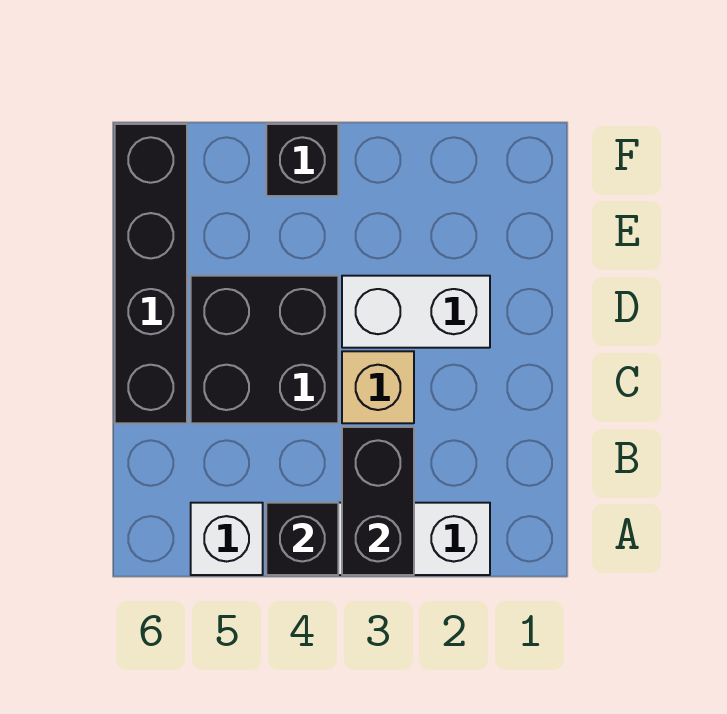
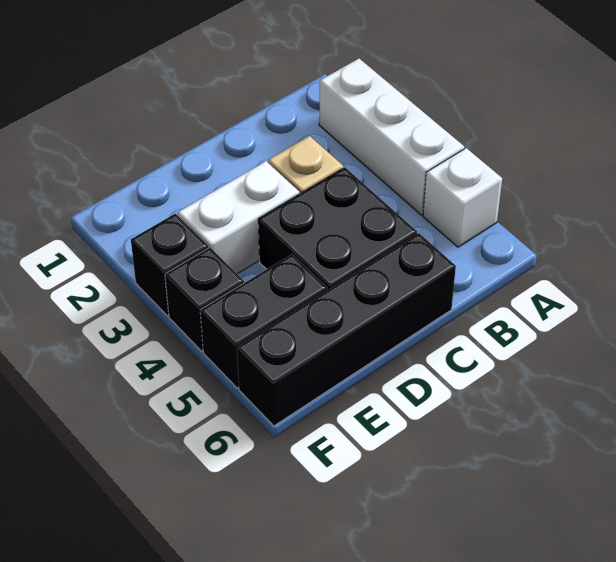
black brick A3:B3 level 2 -> black brick E5:F5 level 1
black brick A4 level 2 -> black brick F3 level 1
white brick D2:D3 level 1 -> white brick D3:E3 level 1

